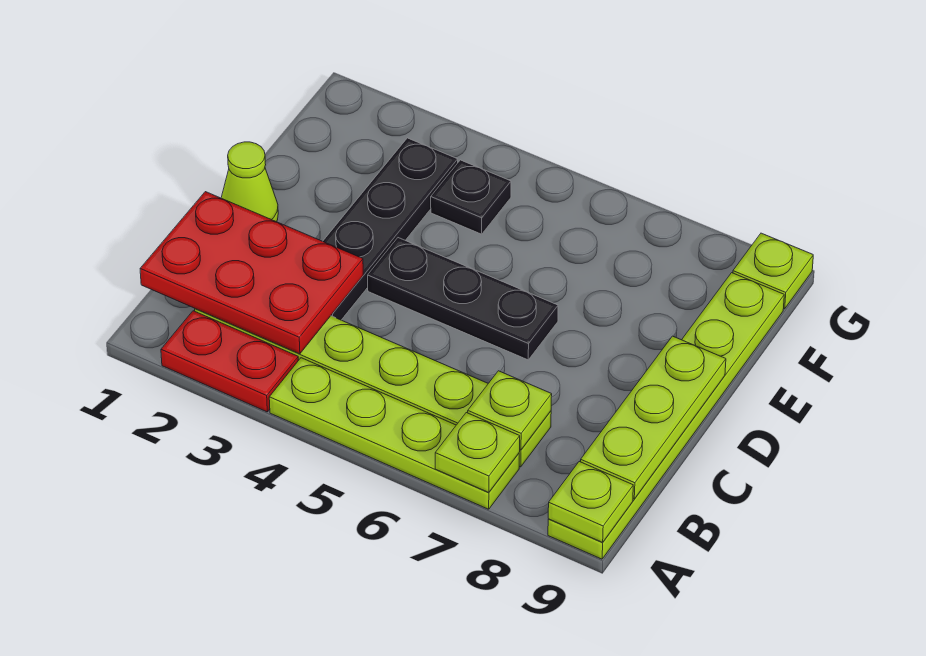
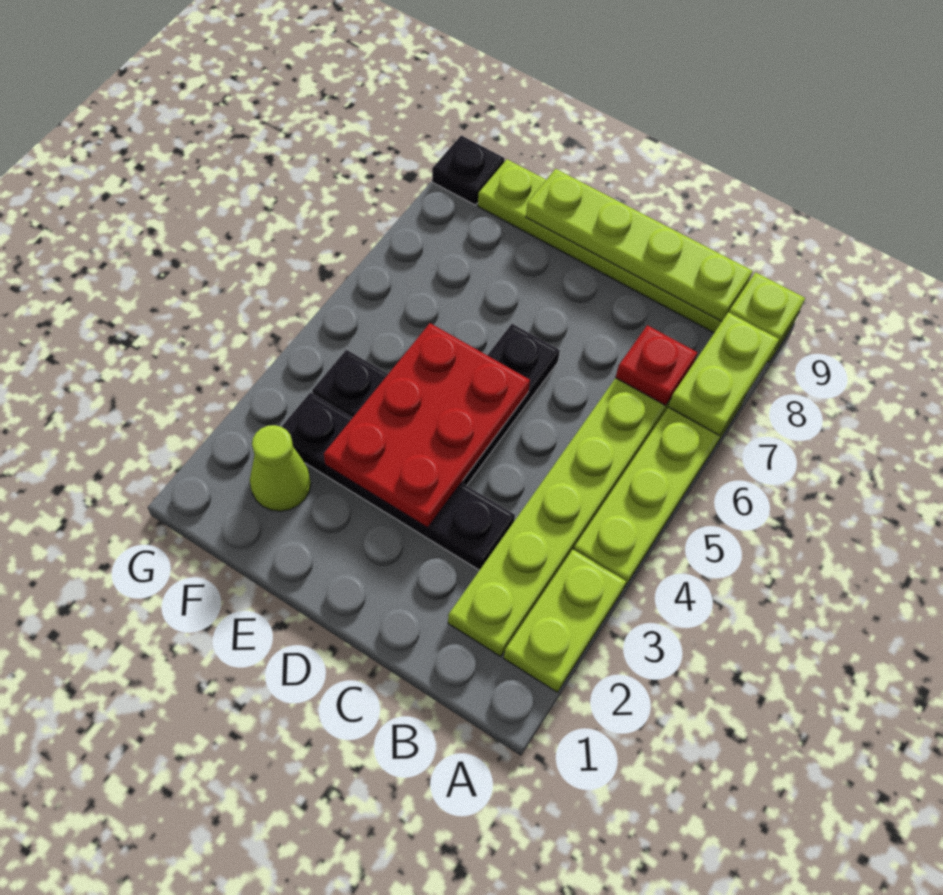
red plate A2:A3 level 1 -> lime plate A2:A3 level 1
lime plate A7 level 2 -> lime plate A7:A8 level 2
red plate B1:C3 level 2 -> red plate D3:E5 level 2
lime plate B7 level 2 -> red plate B7 level 2
lime plate B9:D9 level 2 -> lime plate B9:E9 level 2
lime cone D1 level 1 -> lime cone F2 level 1
lime plate G9 level 1 -> black plate G9 level 1

